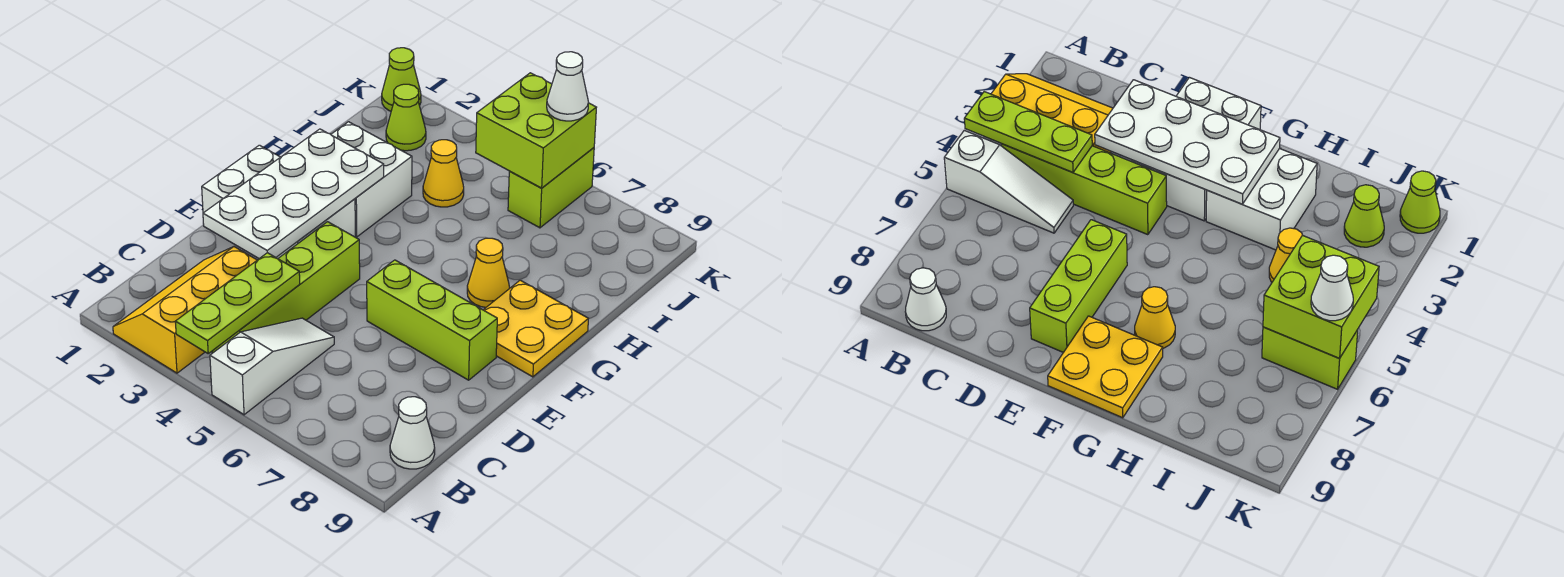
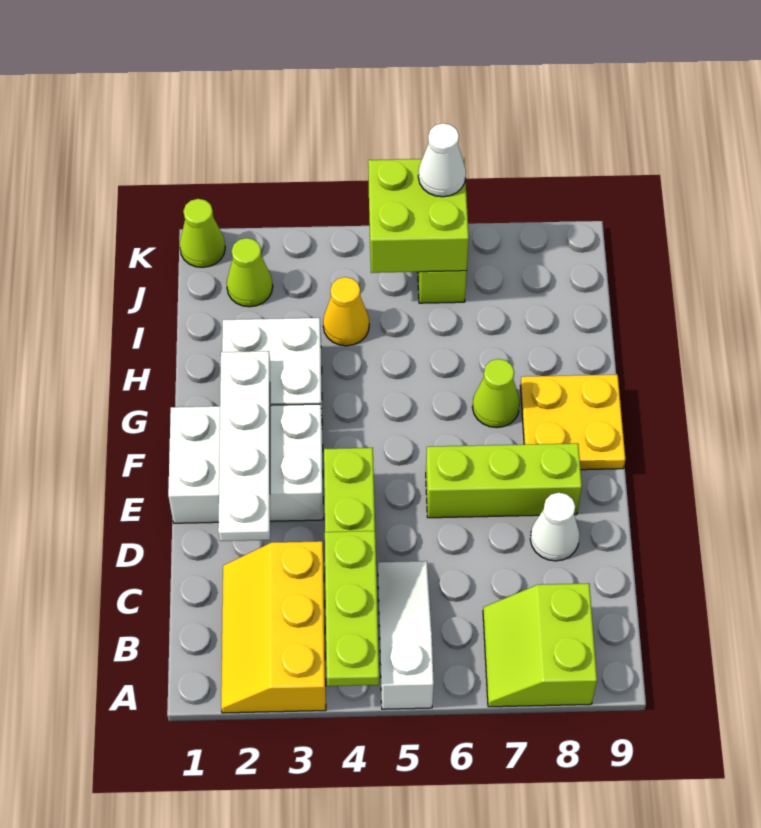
none -> lime slope A7:B8 level 1 top 8
white cone B9 level 1 -> white cone D8 level 1
white plate D2:G3 level 2 -> white plate D2:G2 level 2
yellow cone G7 level 1 -> lime cone G7 level 1

